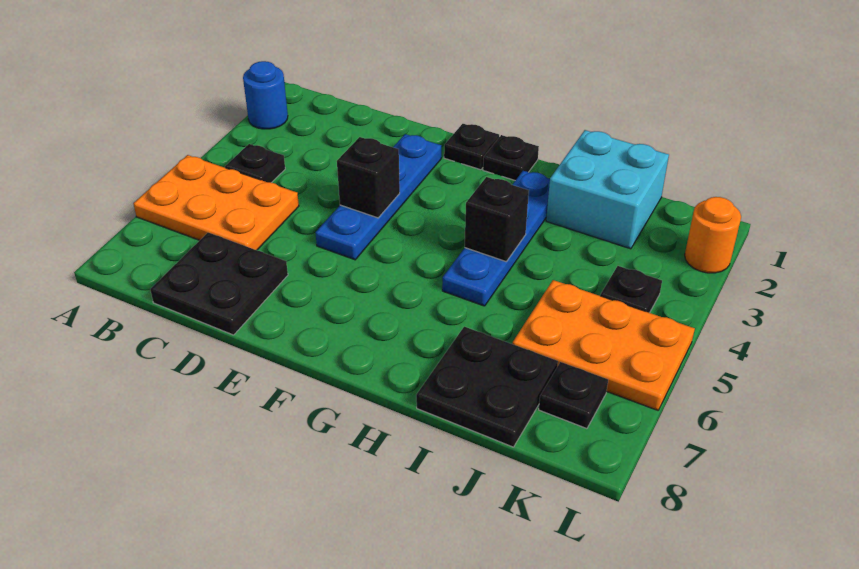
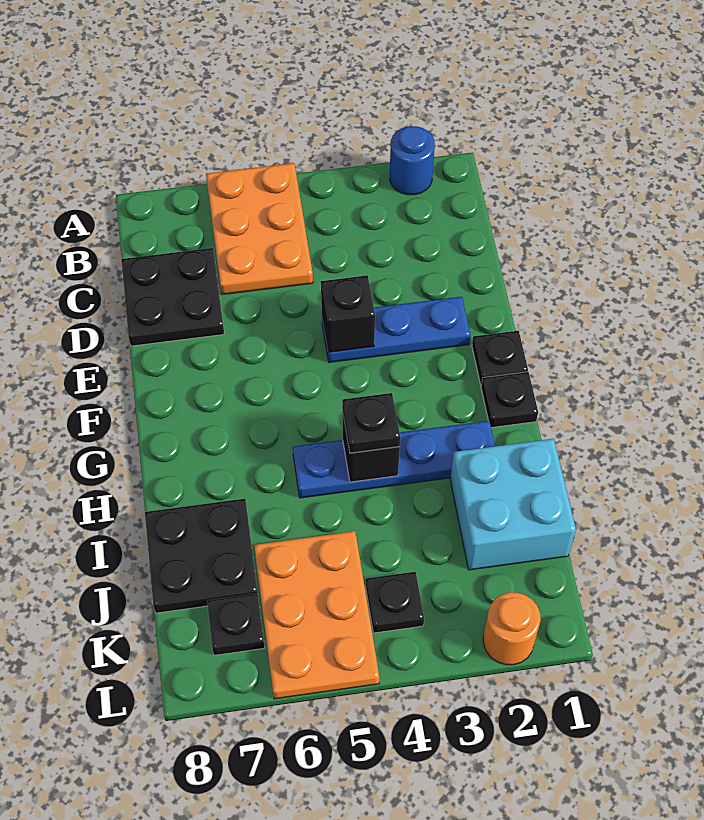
black plate B4 level 1 -> black plate H4 level 3
blue plate E2:E5 level 1 -> blue plate E2:E4 level 1

